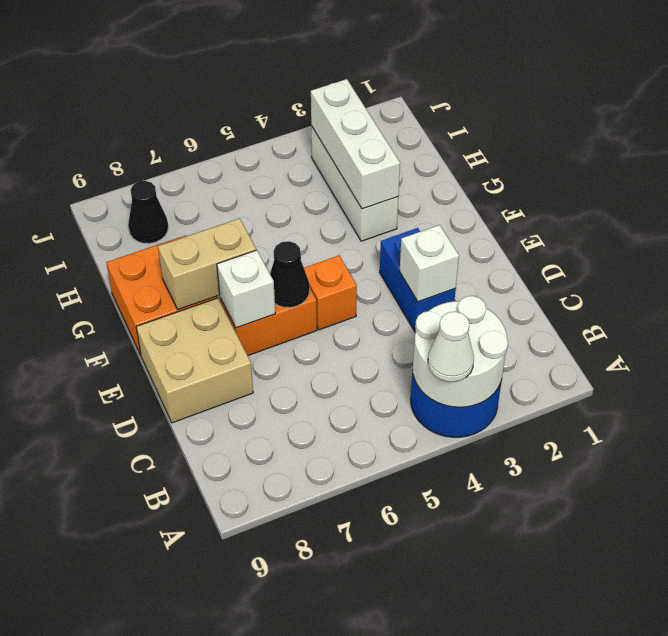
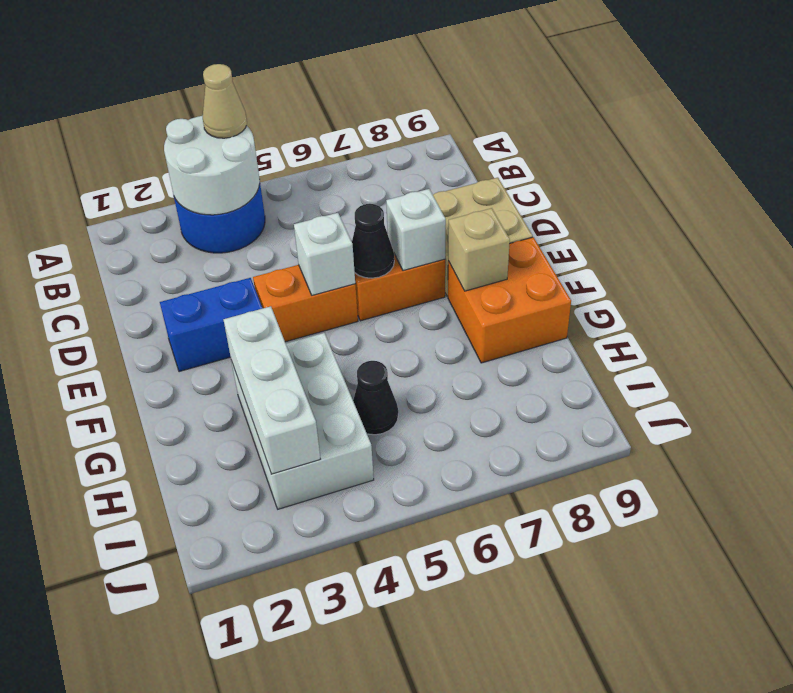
white cone A4 level 3 -> tan cone A4 level 3
blue brick D3:E3 level 1 -> blue brick E2:E3 level 1
white brick D3 level 2 -> white brick E5 level 2
orange brick E5 level 1 -> orange brick E4:E5 level 1
tan brick F7:F8 level 2 -> tan brick F8 level 2
white brick G3:I3 level 1 -> white brick G3:I4 level 1
black cone I8 level 1 -> black cone H5 level 1

